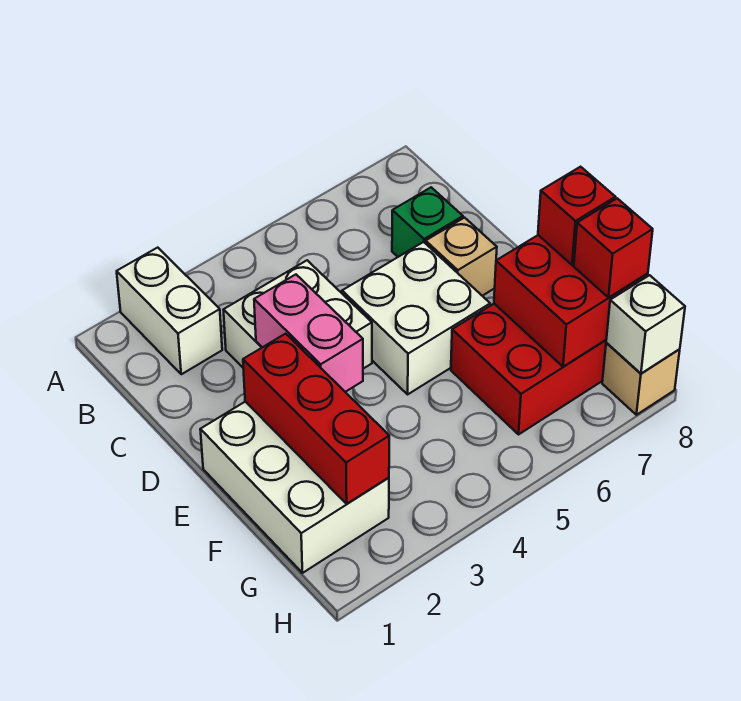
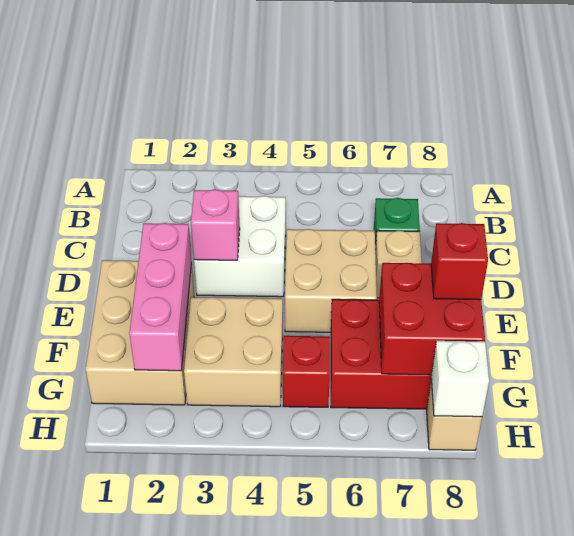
white brick A2:B2 level 1 -> none
pink brick D3:E3 level 2 -> pink brick D3 level 2
white brick D5:E6 level 1 -> tan brick D5:E6 level 1
white brick E1:G2 level 1 -> tan brick E1:G2 level 1
red brick E2:G2 level 2 -> pink brick E2:G2 level 2
none -> tan brick F3:G4 level 1
red brick G8 level 3 -> red brick G5 level 1

